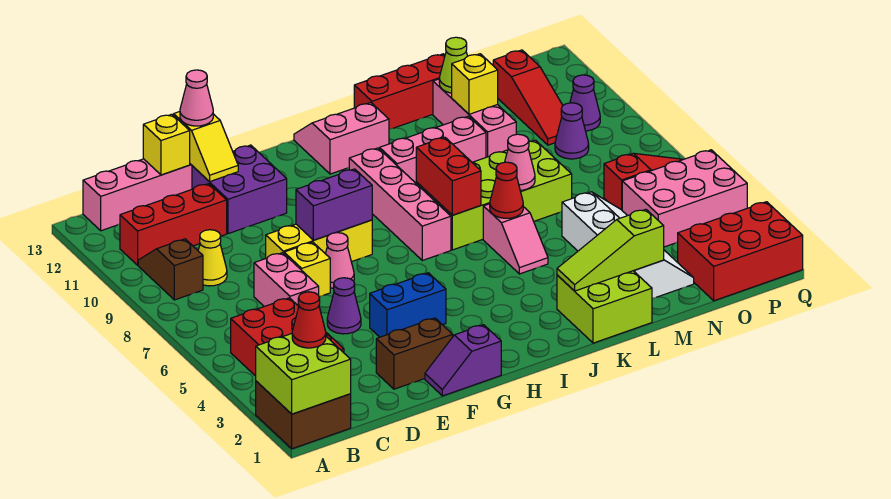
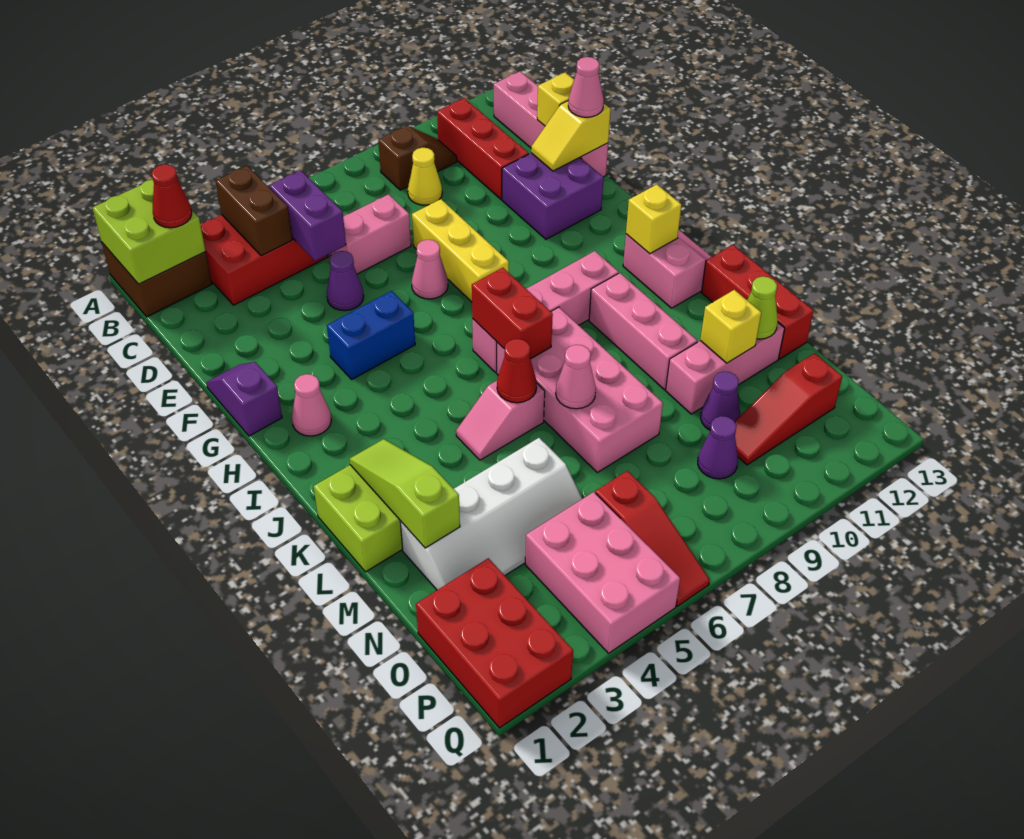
brown brick E2:F2 level 1 -> brown brick B4:C4 level 2
yellow brick E7 level 1 -> yellow brick I12 level 2
blue brick F4:G4 level 1 -> blue brick G4:G5 level 1
purple brick F8:G8 level 2 -> purple brick C5:D5 level 2
none -> pink cone H2 level 1
lime brick J7:M8 level 1 -> pink brick J7:M8 level 1
red brick J7:J8 level 2 -> red brick I7:J7 level 2
purple cone P10 level 1 -> purple cone N10 level 1

